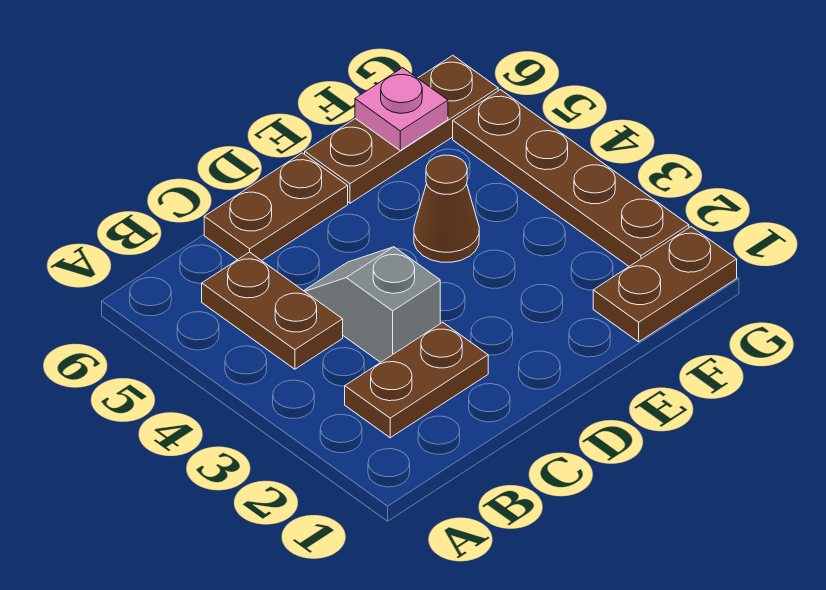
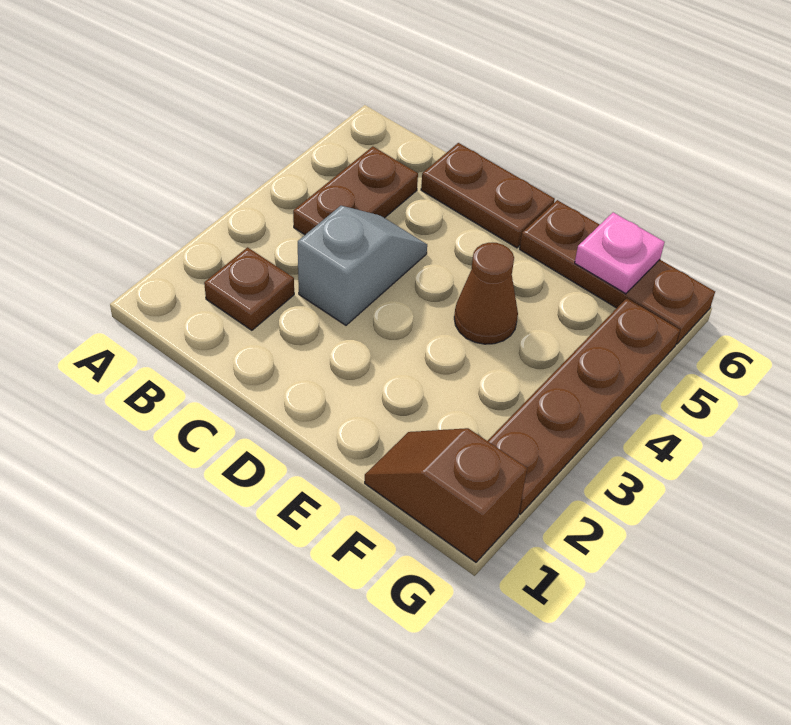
brown plate B2:C2 level 1 -> brown plate B2 level 1
brown plate F1:G1 level 1 -> brown slope F1:G1 level 1 top G

